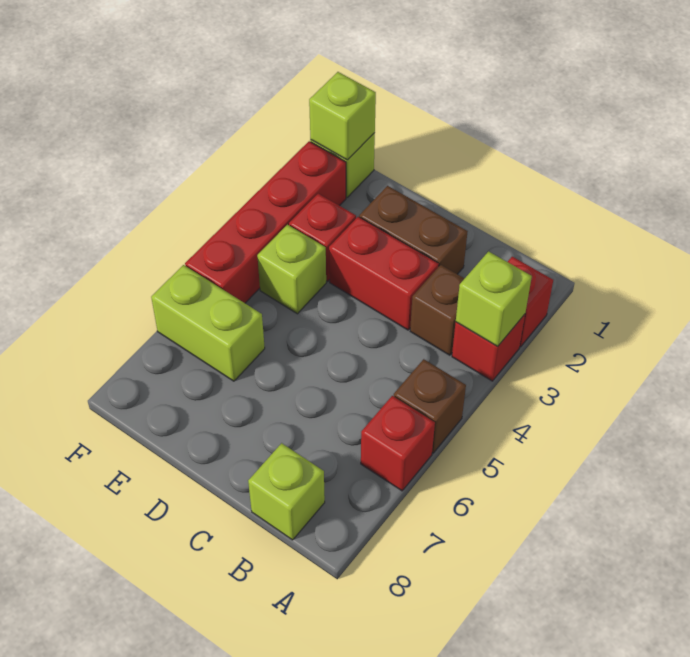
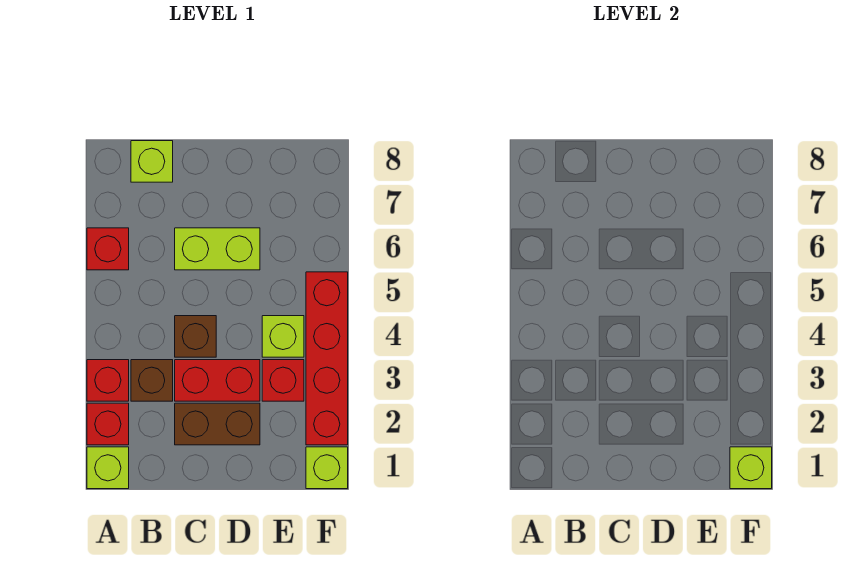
lime brick A3 level 2 -> lime brick A1 level 1
brown brick A5 level 1 -> brown brick C4 level 1
lime brick E6:F6 level 1 -> lime brick C6:D6 level 1

